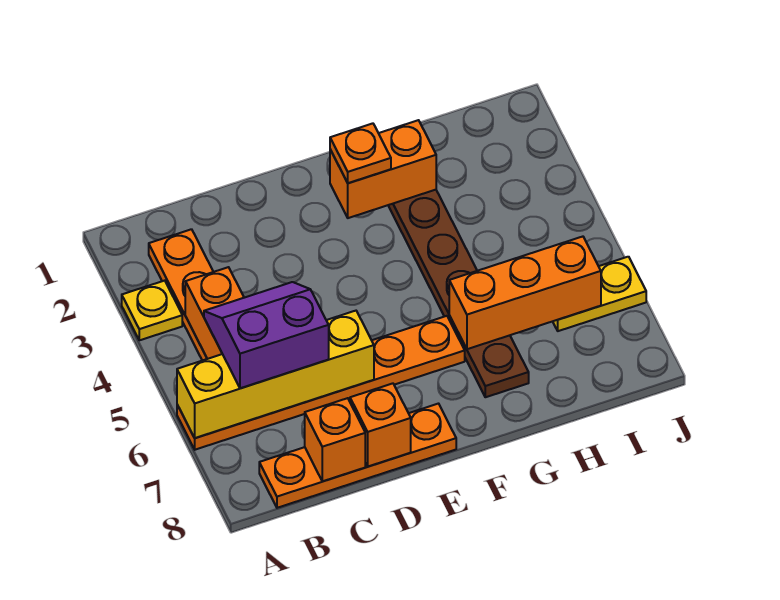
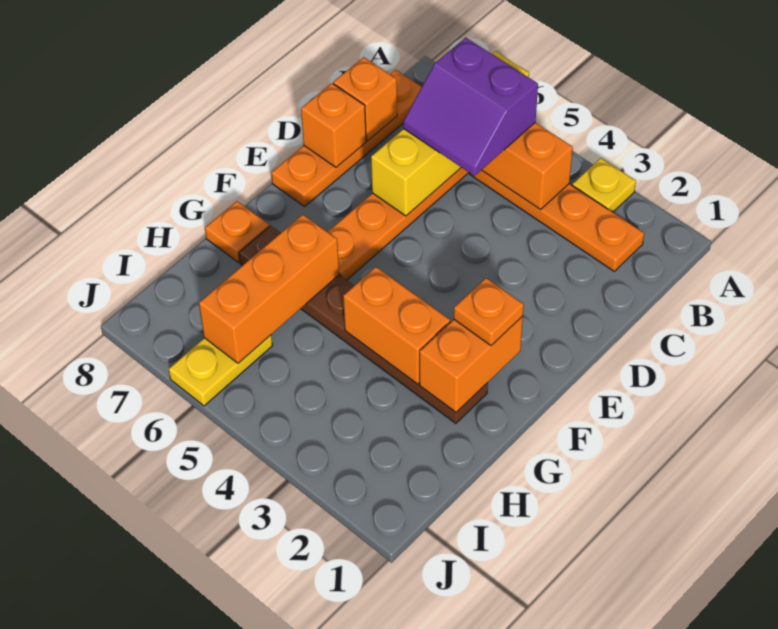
purple slope B5:C6 level 3 top 6 -> purple slope B5:C6 level 3 top B
none -> orange brick G3:G4 level 2
none -> orange plate G8 level 1

